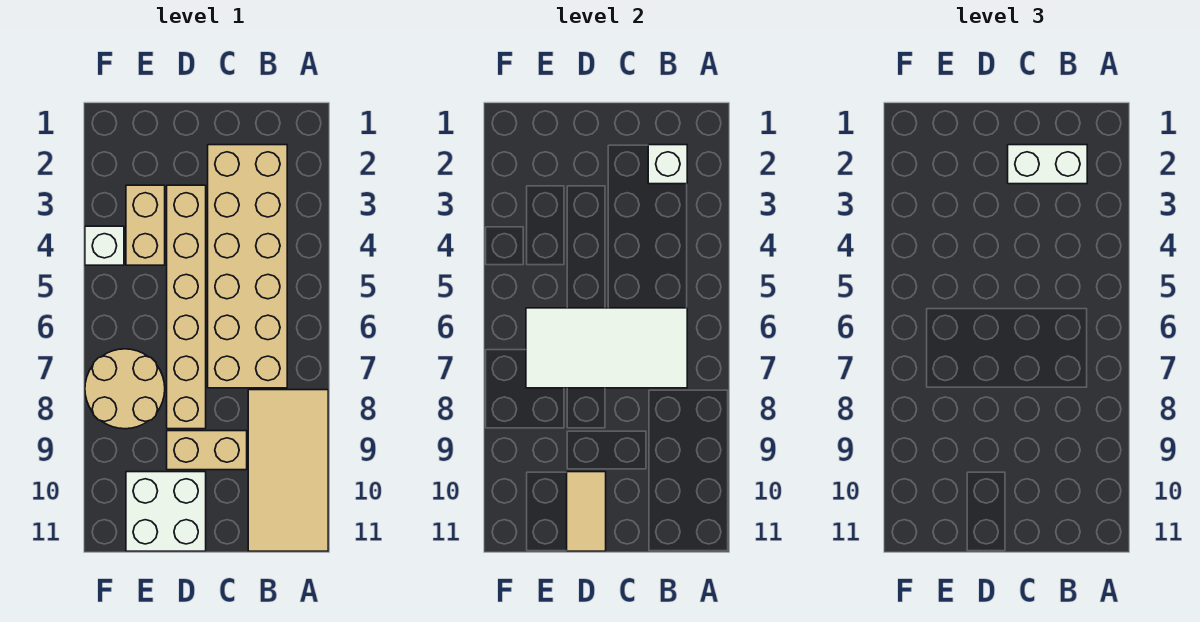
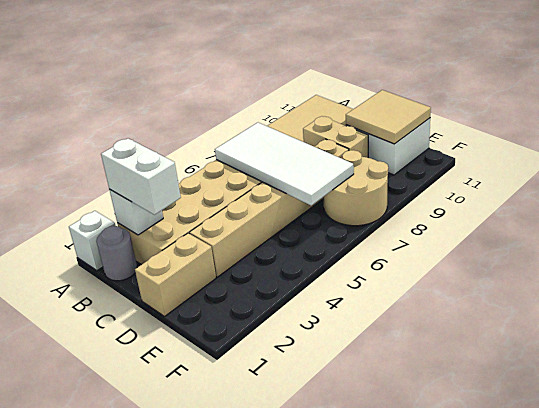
none -> grey round brick B1 level 1
tan tile D10:D11 level 2 -> tan tile D10:E11 level 2
tan brick E3:E4 level 1 -> tan brick D1:D2 level 1
white brick F4 level 1 -> white brick A1 level 1

